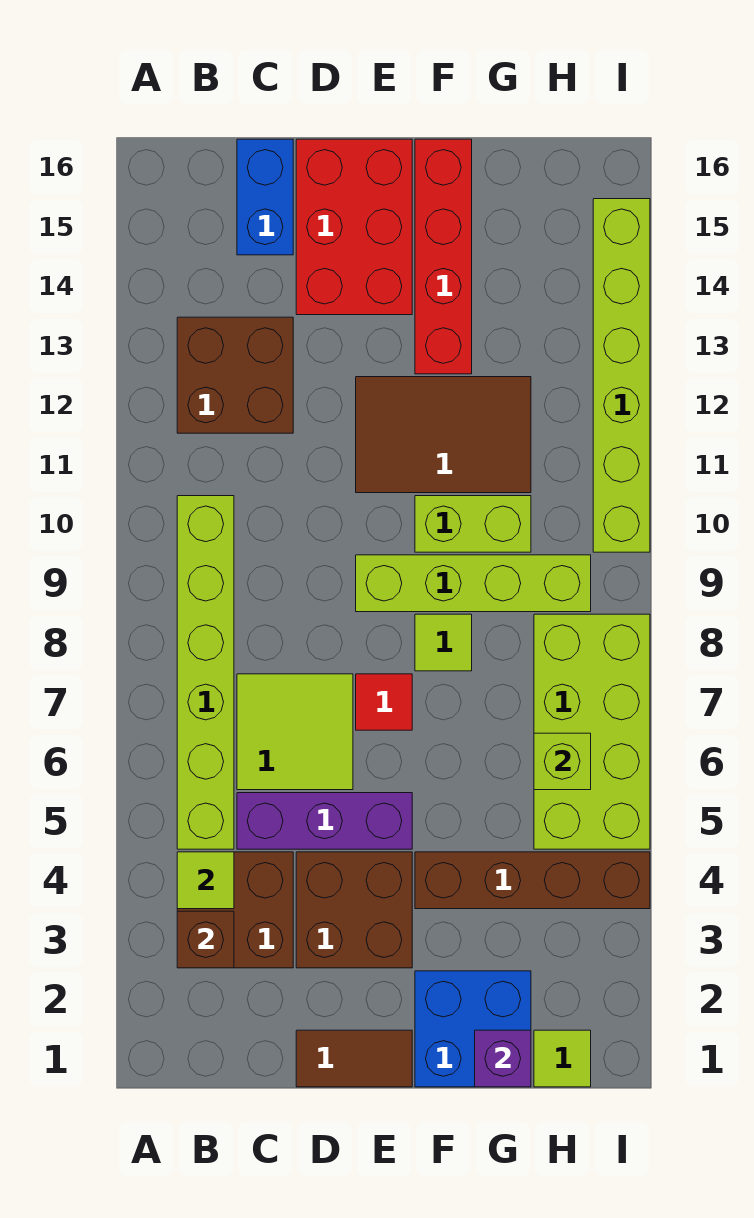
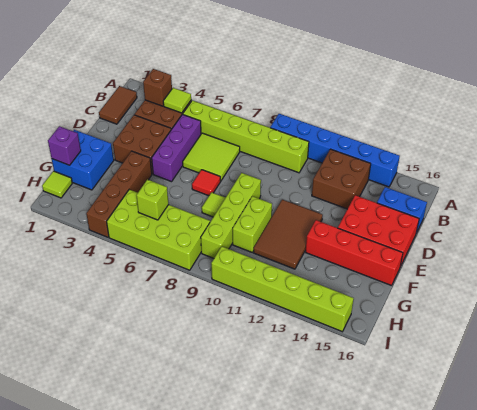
none -> blue brick A9:A14 level 1
brown tile D1:E1 level 1 -> brown tile B1:C1 level 1

